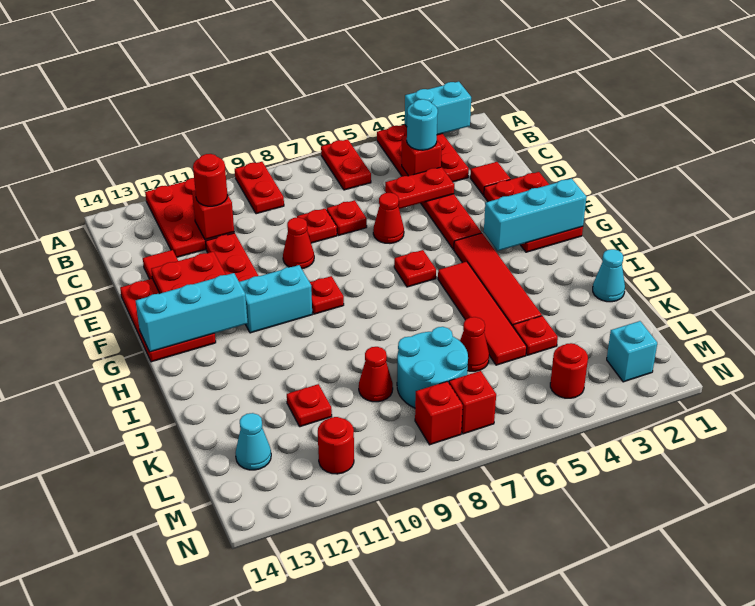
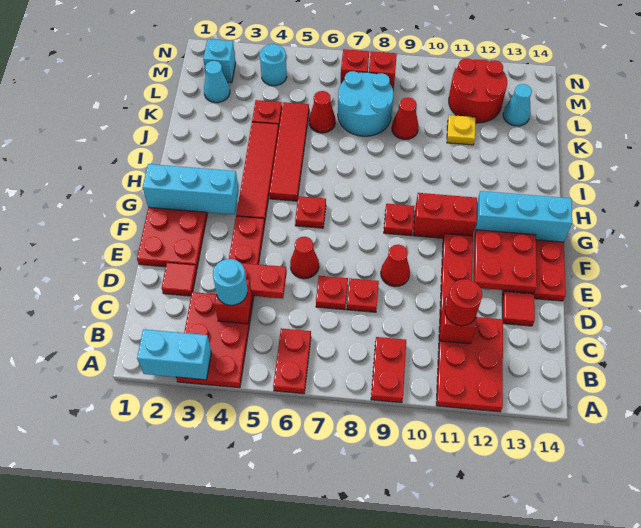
cyan brick G10:G11 level 1 -> red brick G10:G11 level 1
cyan cone J1 level 1 -> cyan cone L2 level 1
red plate K11 level 1 -> yellow plate K11 level 1
red round brick M4 level 1 -> cyan round brick M4 level 1
red round brick M11 level 1 -> red round brick L11:M12 level 1

